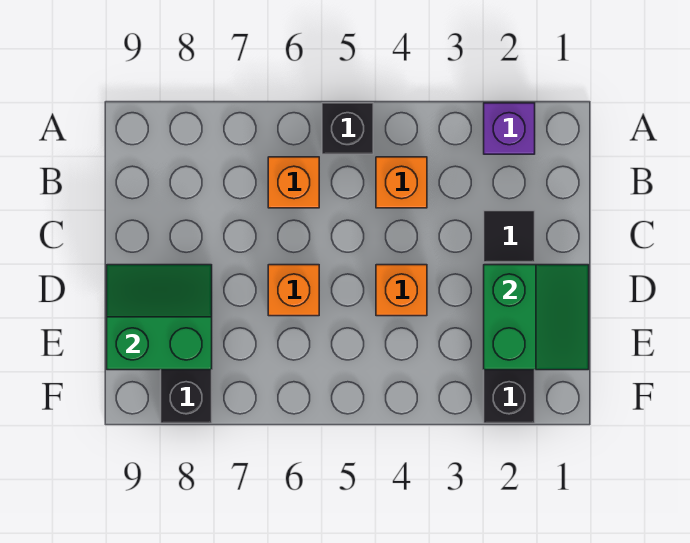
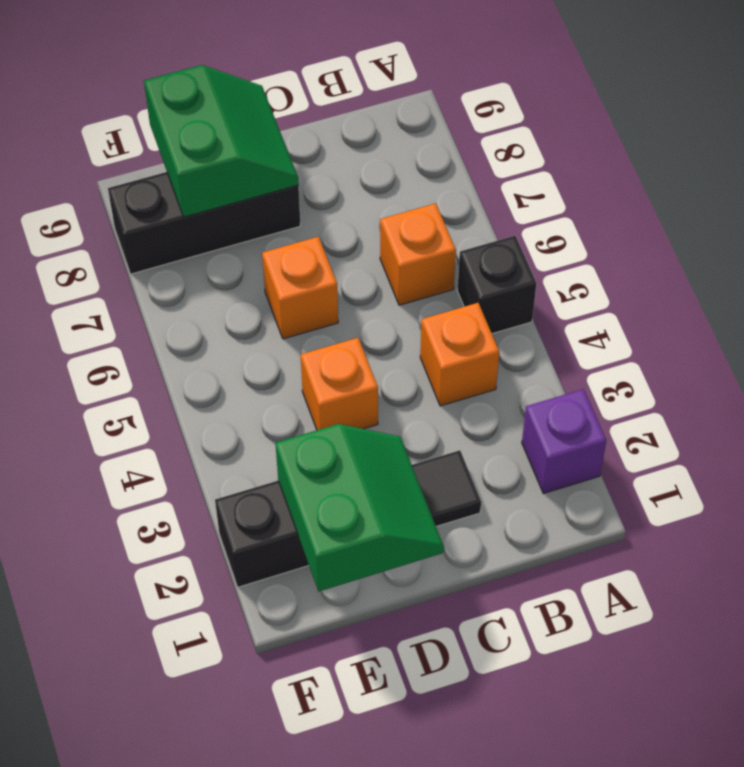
green slope D1:E2 level 2 top 2 -> green slope D1:E2 level 2 top E

